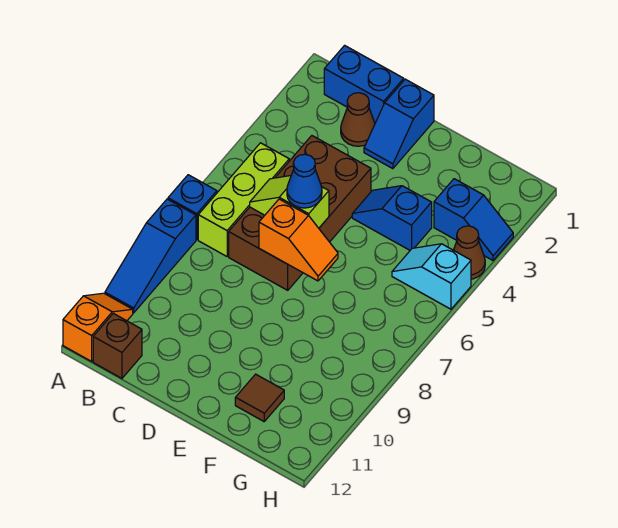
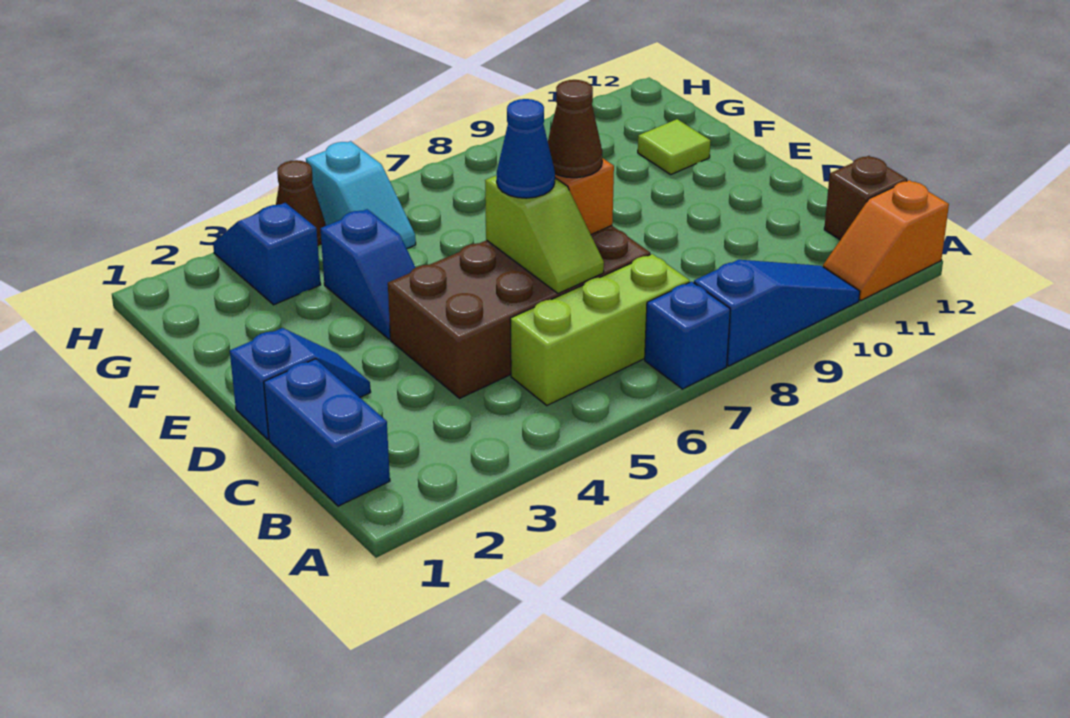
brown cone C2 level 1 -> brown cone D7 level 3
brown tile F11 level 1 -> lime tile F11 level 1

